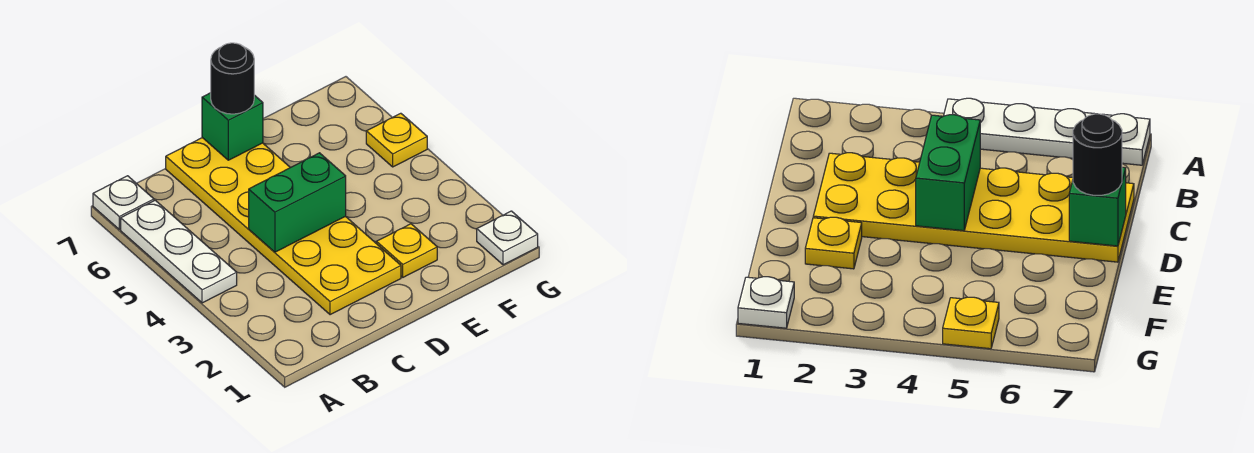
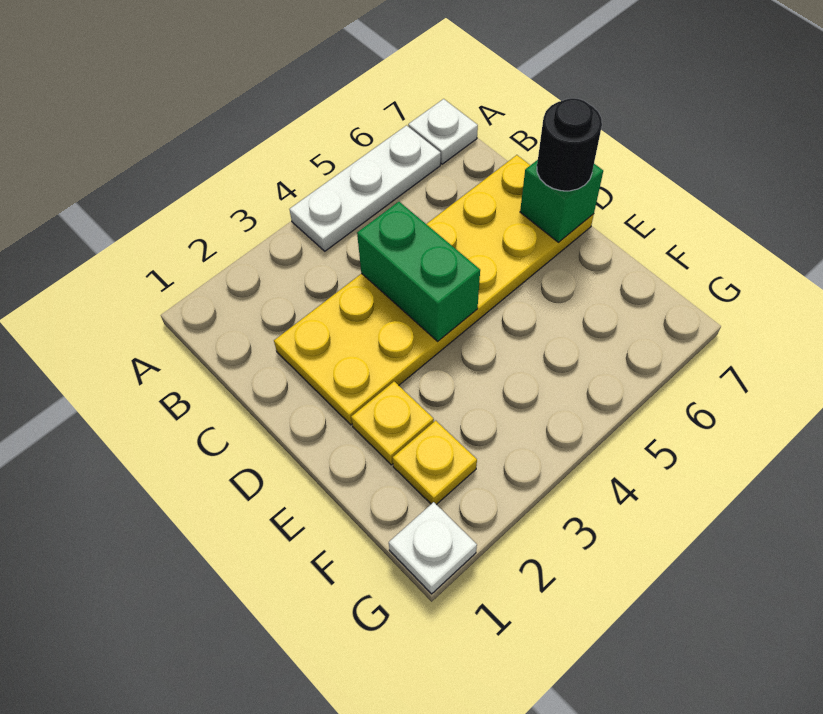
yellow plate G5 level 1 -> yellow plate F2 level 1

